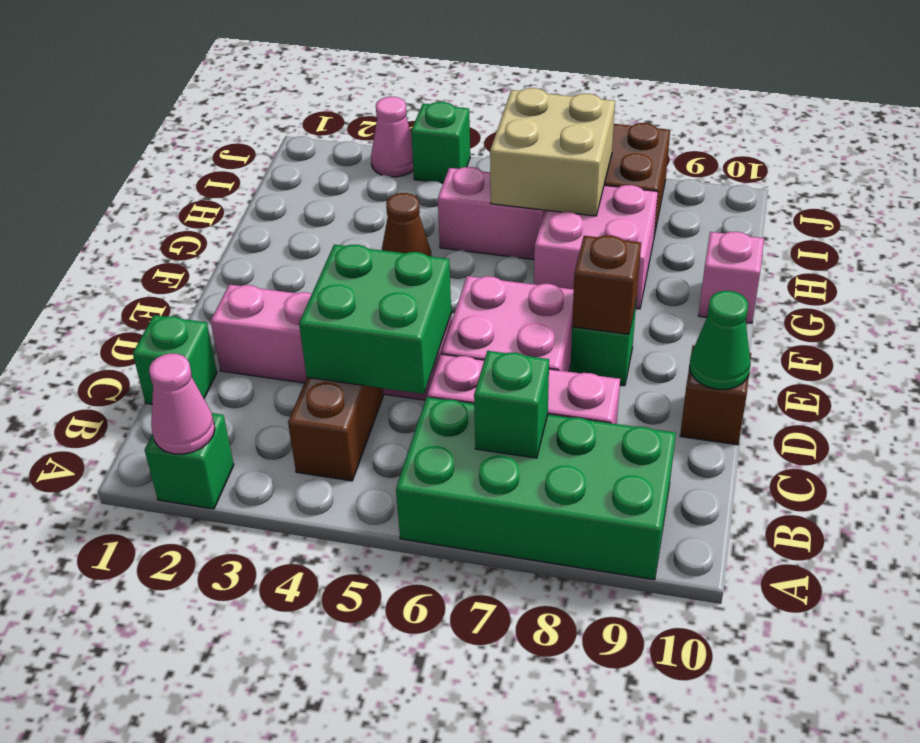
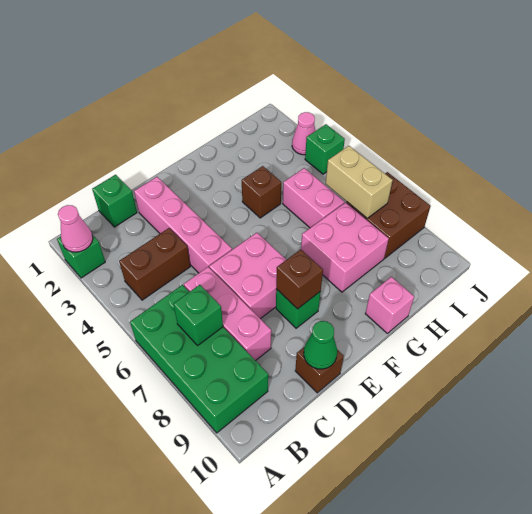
green brick C4:D5 level 2 -> none
brown cone G4 level 1 -> brown brick G4 level 1
tan brick H6:I7 level 2 -> tan brick I6:I7 level 2

